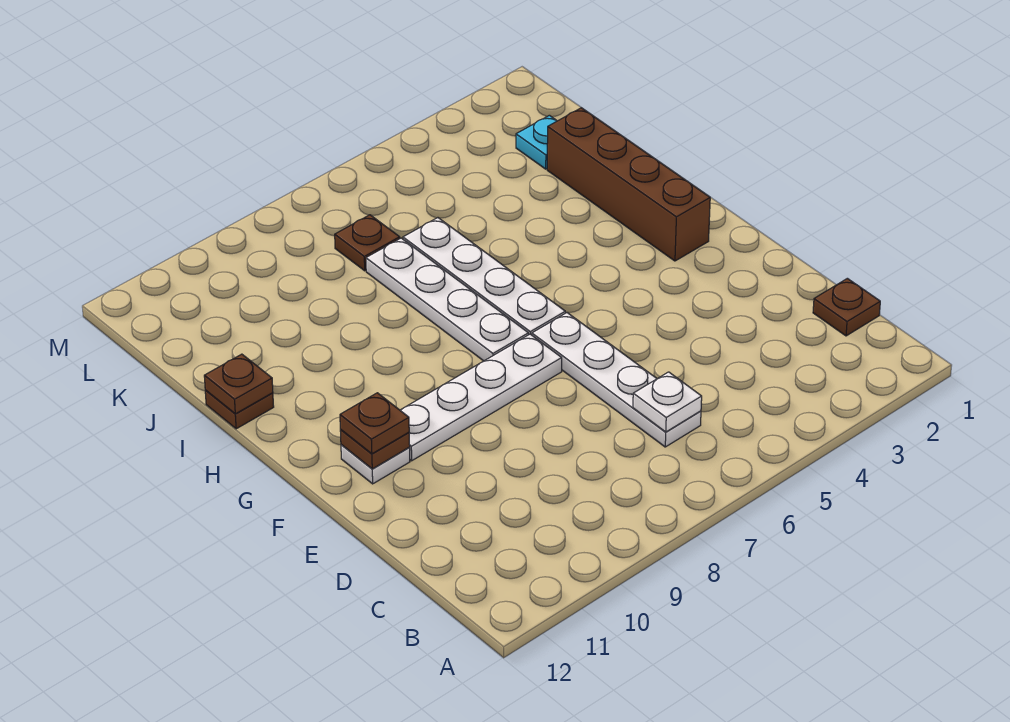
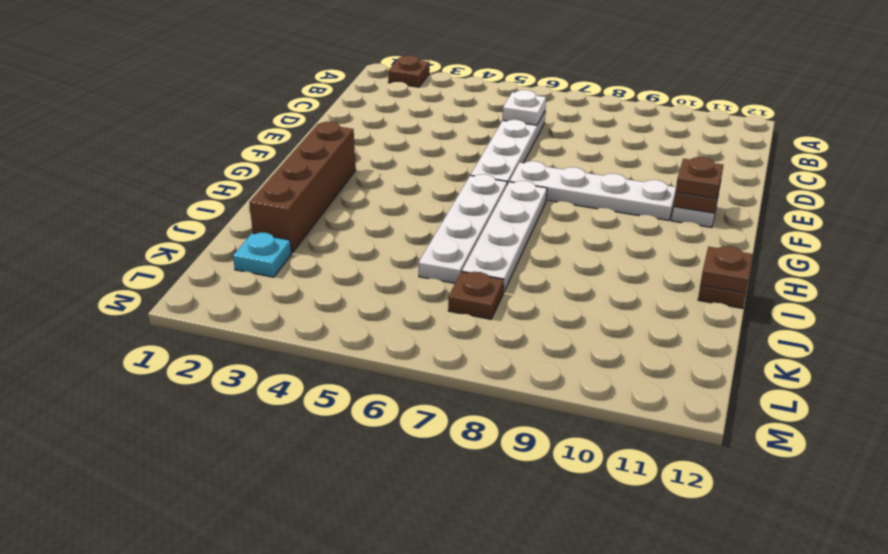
brown plate C1 level 1 -> brown plate A2 level 1

